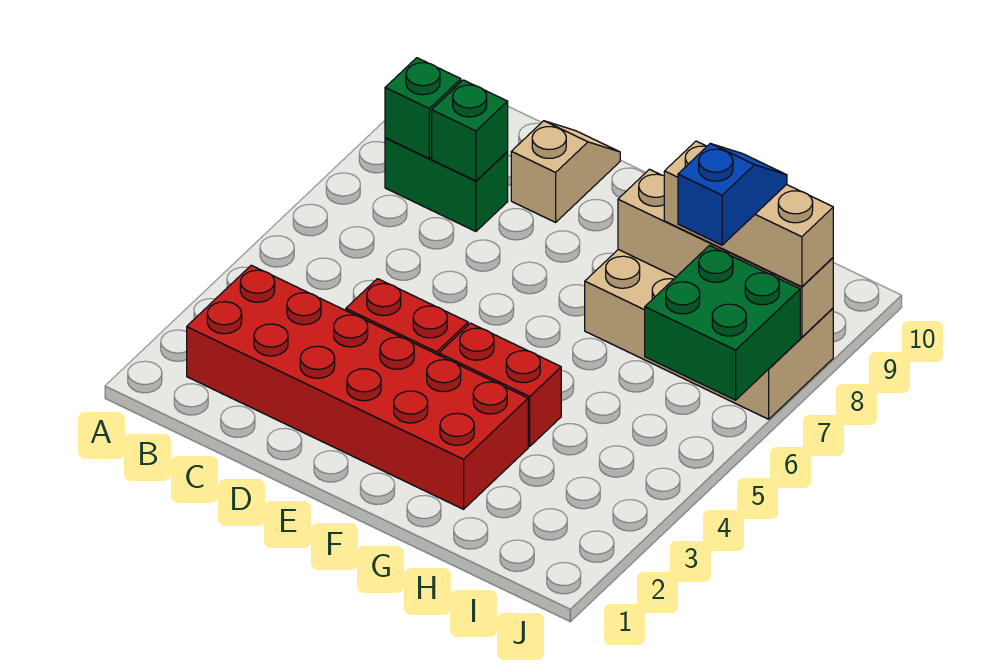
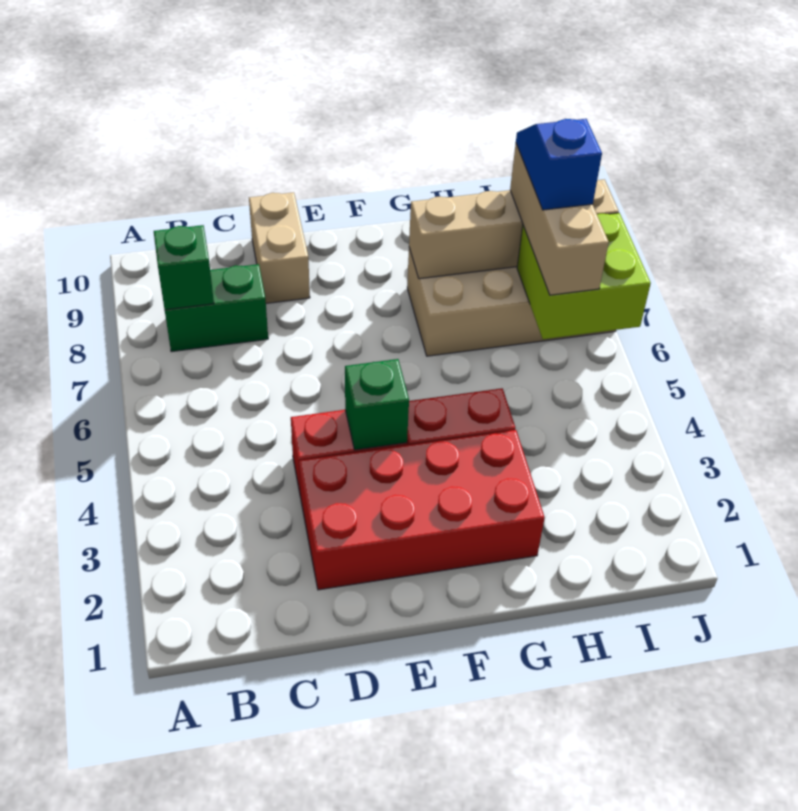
red brick B2:G3 level 1 -> red brick D2:G3 level 1
green brick C8 level 2 -> green brick E4 level 2
tan slope D9:D10 level 1 top 9 -> tan brick D9:D10 level 1
tan brick H8:J8 level 3 -> tan brick I6:I8 level 3
green brick I6:J7 level 2 -> lime brick I6:J7 level 2

